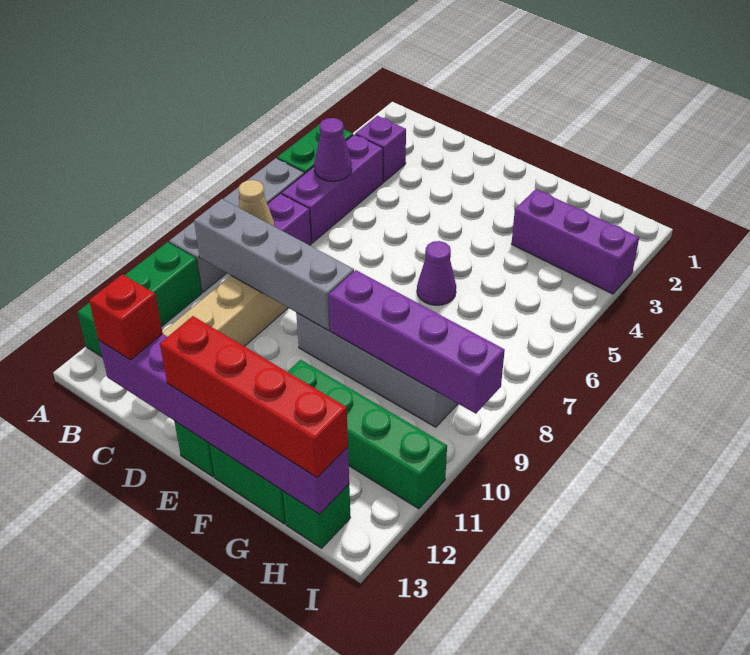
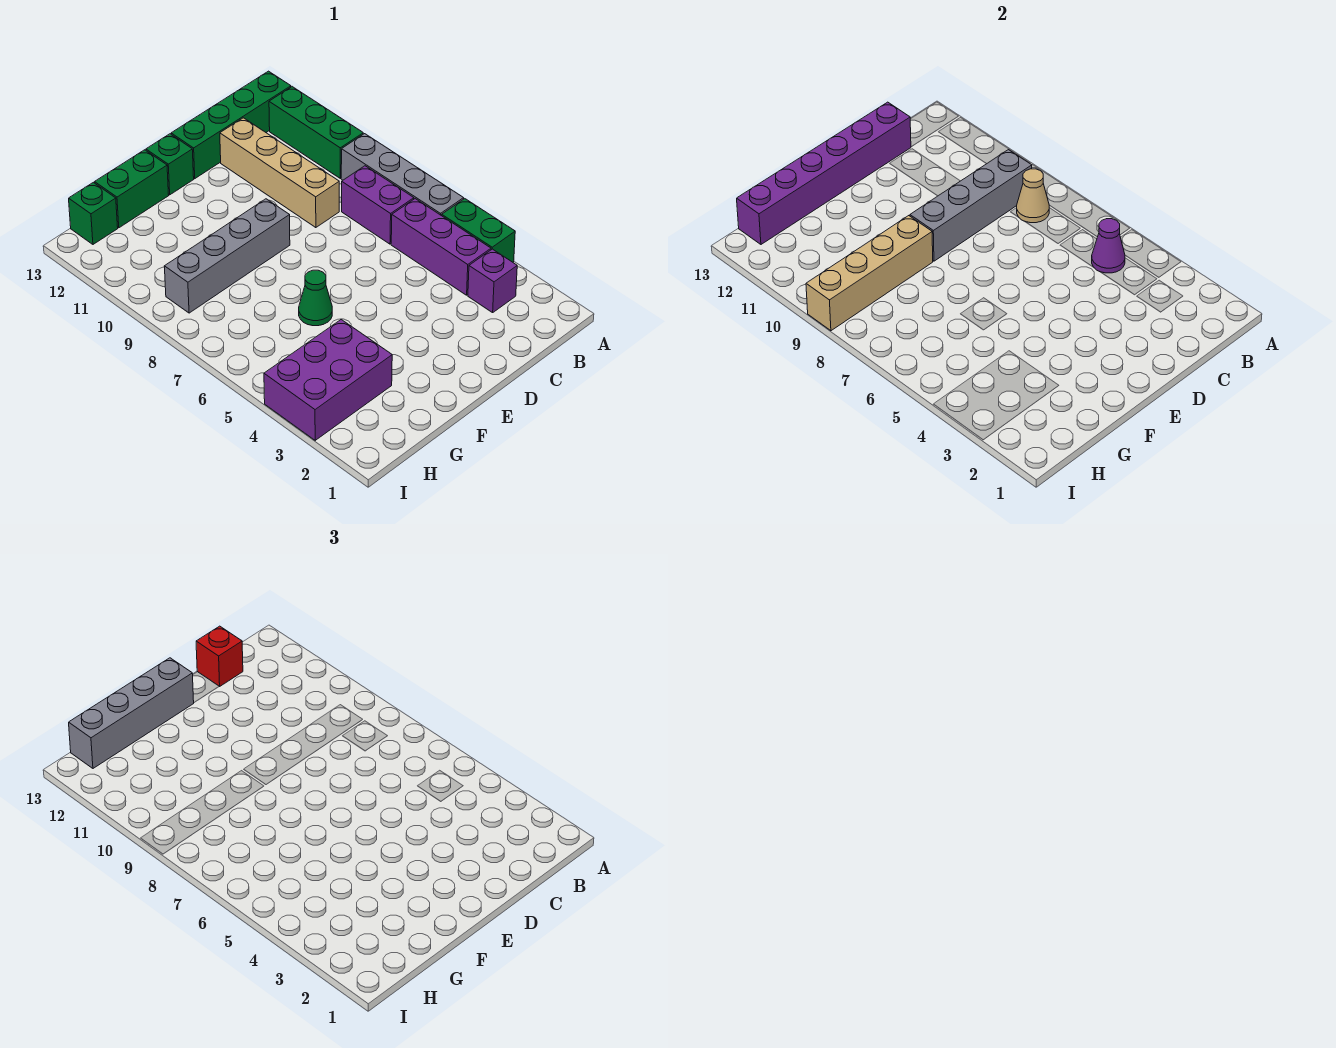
red brick E13:H13 level 3 -> grey brick E13:H13 level 3
purple cone F6 level 1 -> green cone F6 level 1
purple brick F9:I9 level 2 -> tan brick F9:I9 level 2
green brick F11:I11 level 1 -> green brick A13:D13 level 1
purple brick G3:I3 level 1 -> purple brick G3:I4 level 1

